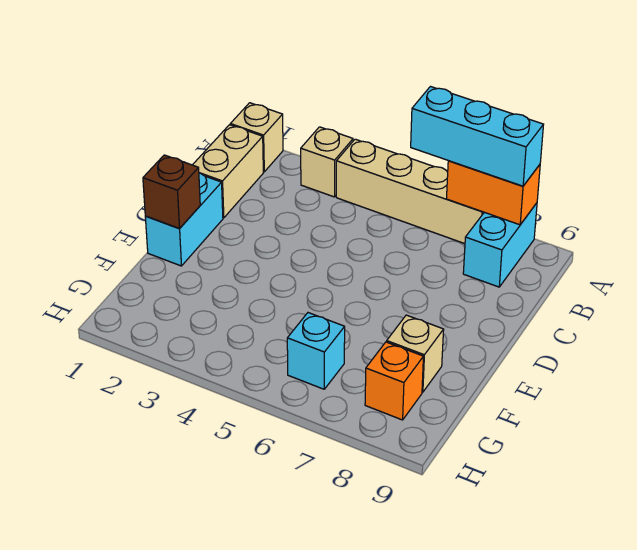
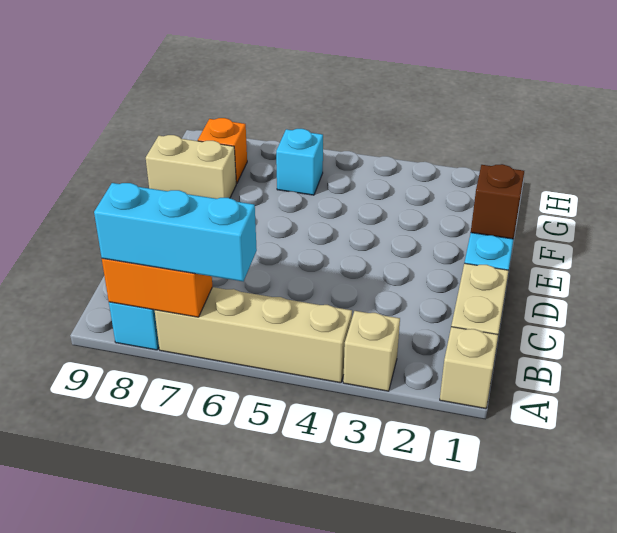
tan brick F8 level 1 -> tan brick F8:F9 level 1

